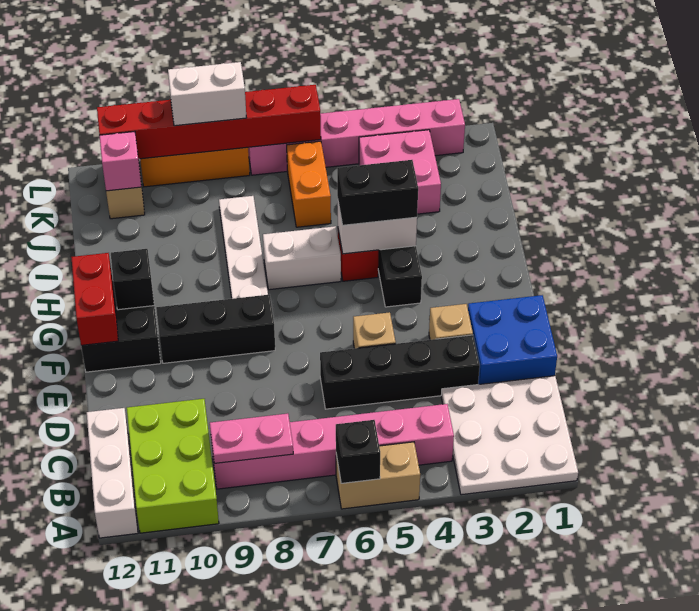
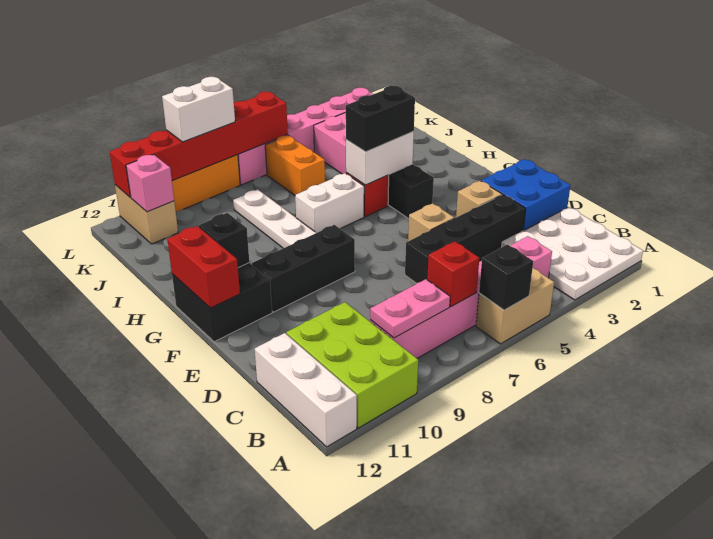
none -> red brick B7 level 2

